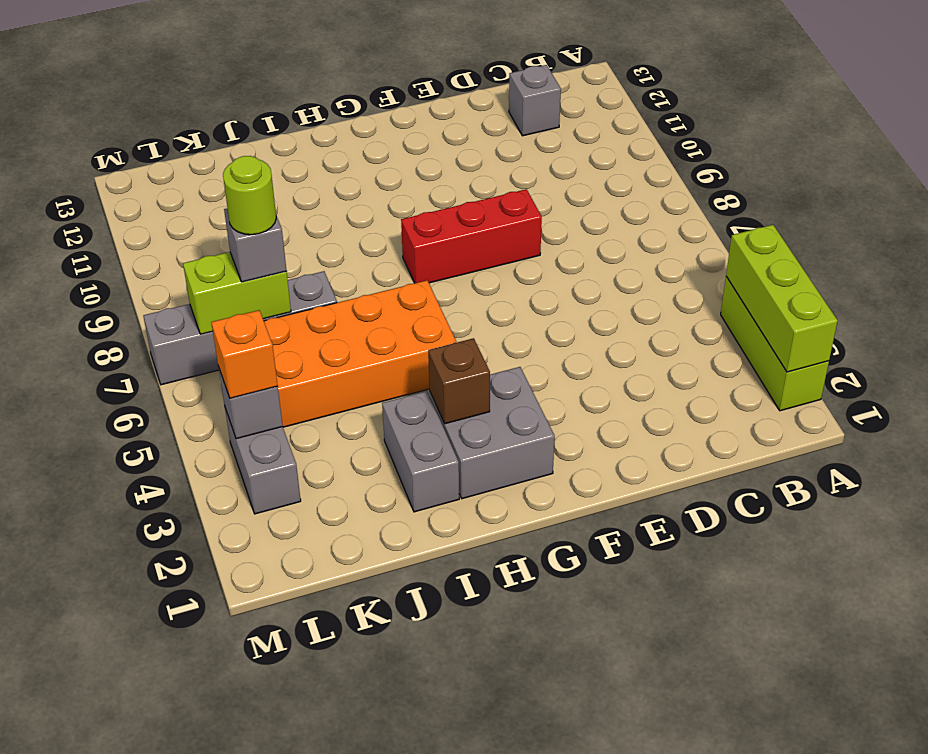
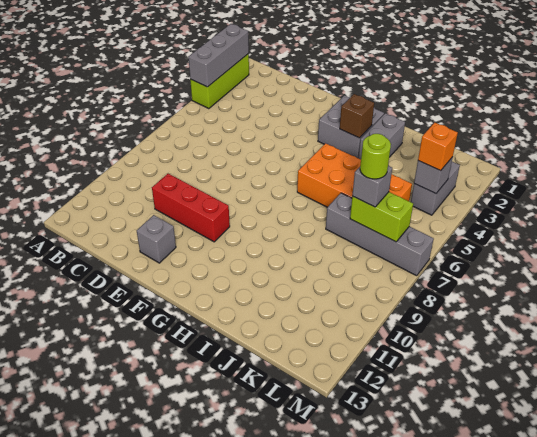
lime brick A2:A4 level 2 -> grey brick A2:A4 level 2
grey brick C12 level 1 -> grey brick E12 level 1
red brick E8:G8 level 1 -> red brick D10:F10 level 1

